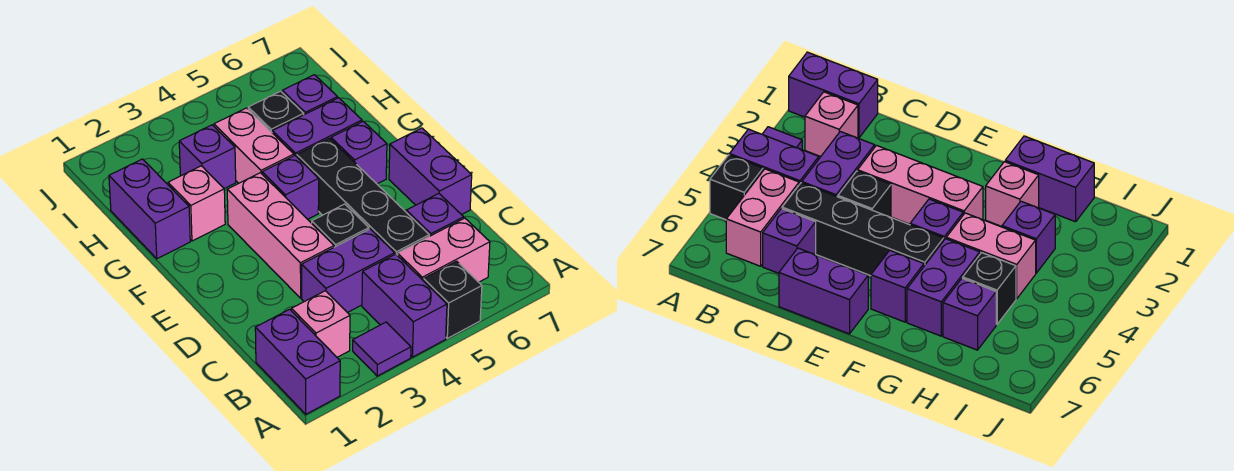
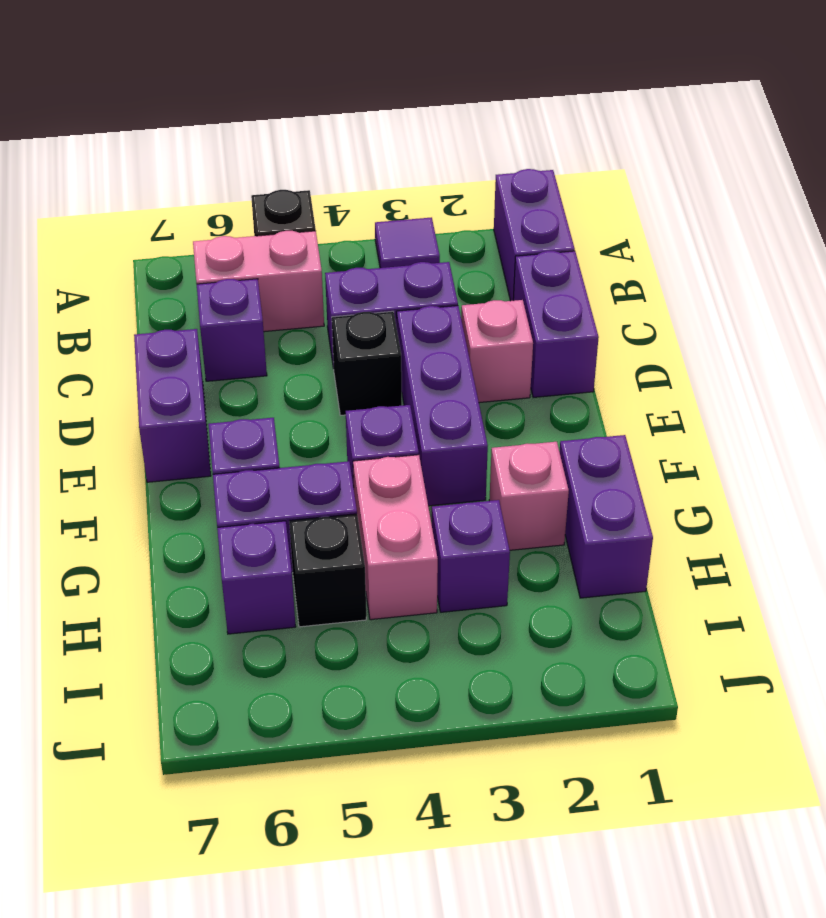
purple brick A4:B4 level 1 -> purple brick C1:D1 level 1
pink brick B2 level 1 -> pink brick D2 level 1
black brick C5:F5 level 1 -> none
pink brick D3:F3 level 1 -> purple brick D3:F3 level 1

